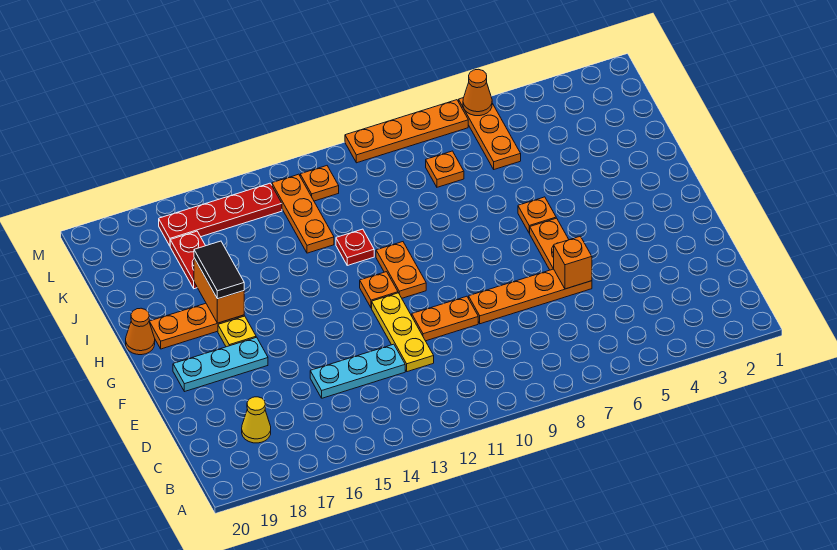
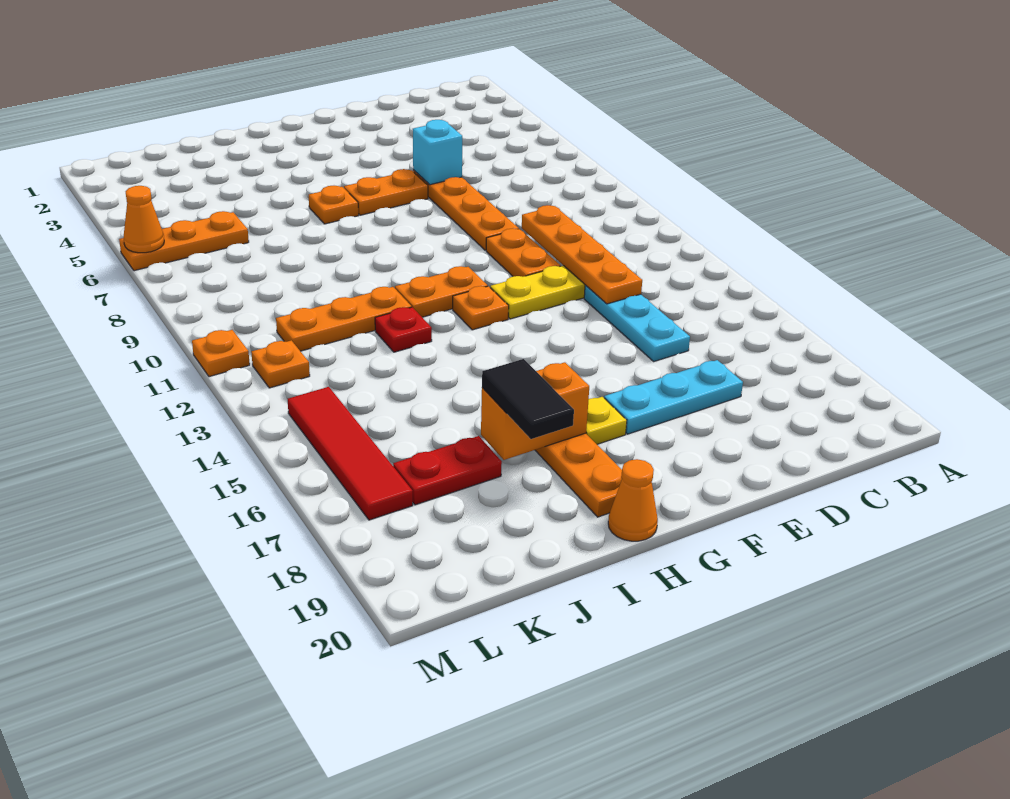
yellow cone C18 level 1 -> none
orange brick E6 level 2 -> cyan brick E6 level 2
cyan plate F17:F19 level 1 -> cyan plate D17:F17 level 1
black tile H17:I17 level 3 -> black tile I17:I18 level 3
orange plate J13:L13 level 1 -> orange plate I11:K11 level 1
orange plate K8 level 1 -> orange plate M11 level 1
red plate L14:L17 level 1 -> red tile L14:L17 level 1
orange plate M7:M10 level 1 -> orange plate D10:D13 level 2

